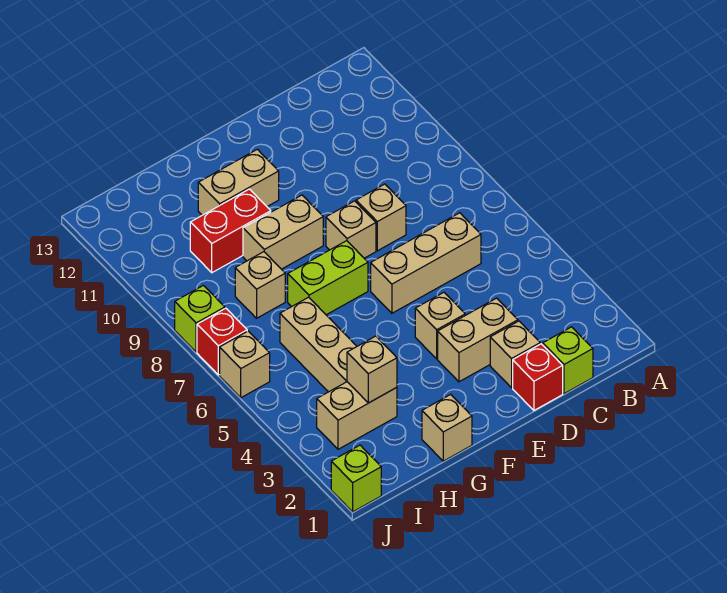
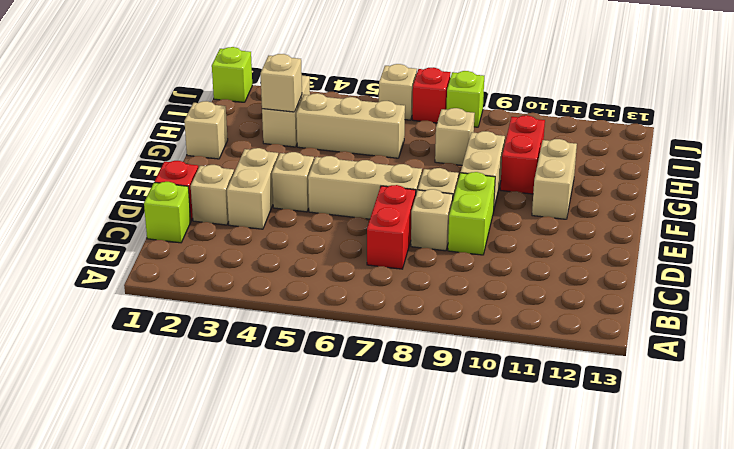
tan brick C6:E6 level 1 -> tan brick E5:E7 level 1
none -> red brick C7:D7 level 1
lime brick F7:G7 level 1 -> lime brick D9:E9 level 1

